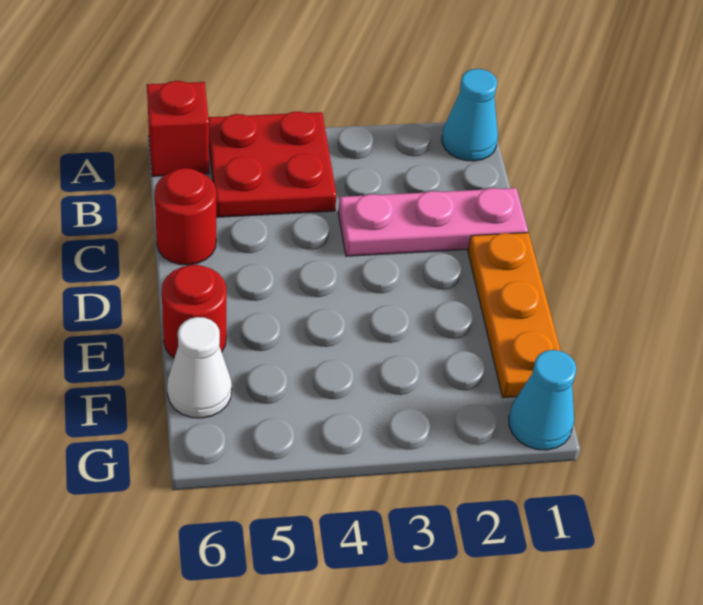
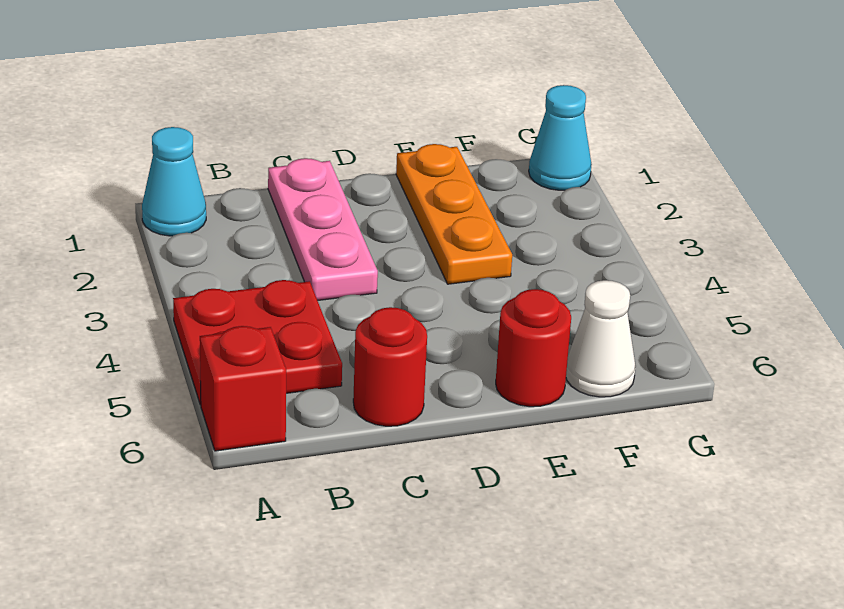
orange plate D1:F1 level 1 -> orange plate E1:E3 level 1

